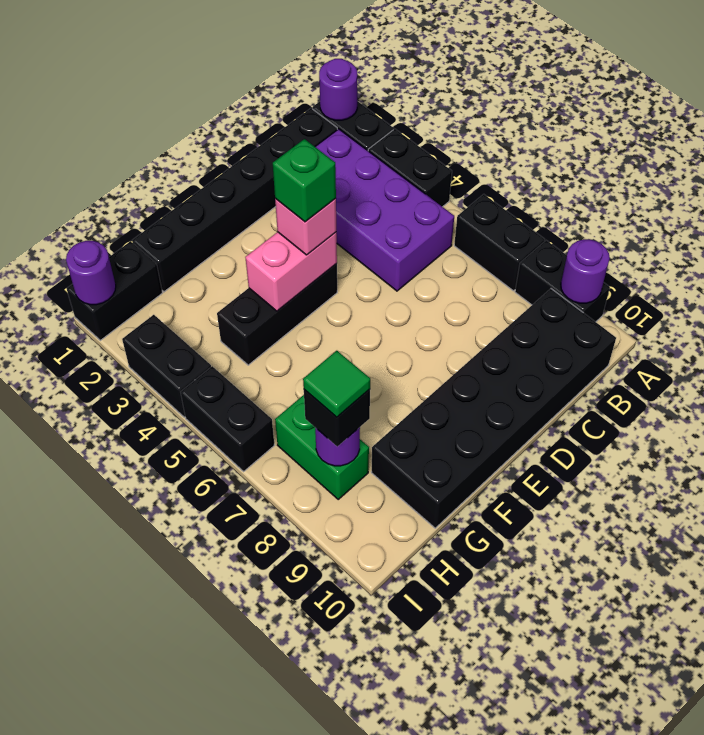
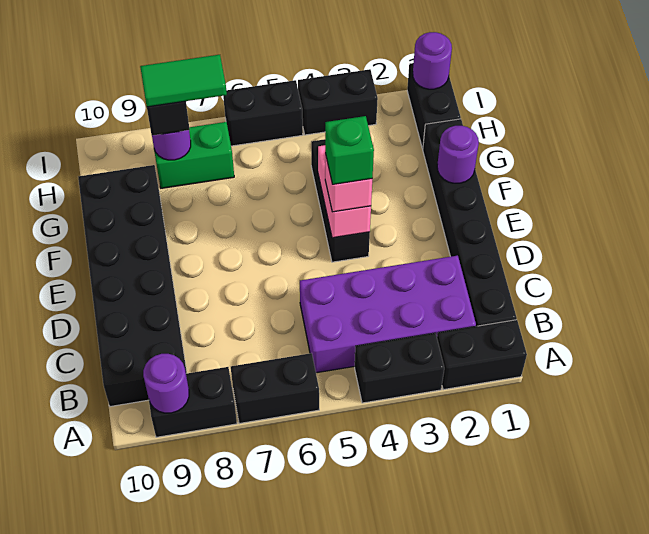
purple round brick A1 level 2 -> purple round brick F1 level 2
green tile H8 level 4 -> green tile H7:H8 level 4

